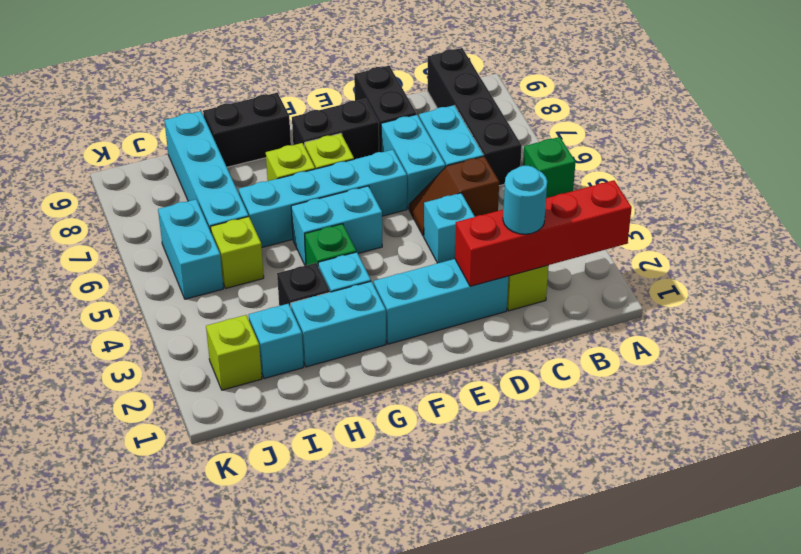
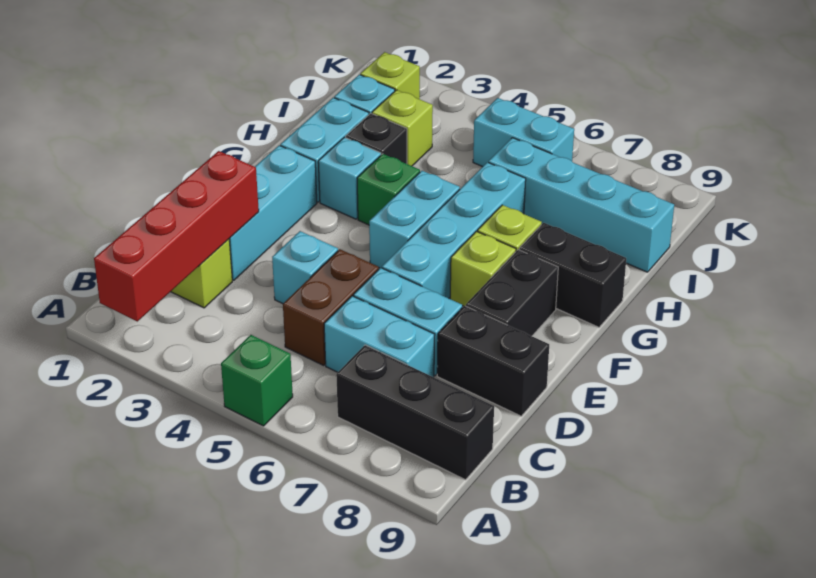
black brick B6:B9 level 1 -> black brick B7:B9 level 1
cyan round brick C2 level 3 -> none
brown slope C5:D5 level 1 top C -> brown brick C5:D5 level 1
black brick G9:H9 level 1 -> black brick G8:G9 level 1
lime brick I5 level 1 -> lime brick I3 level 1

